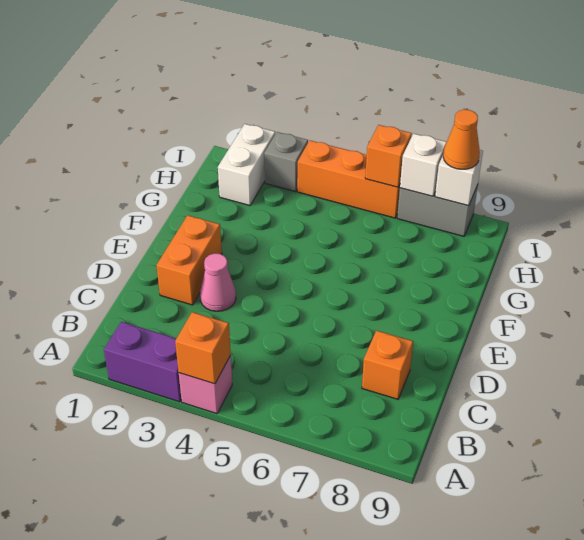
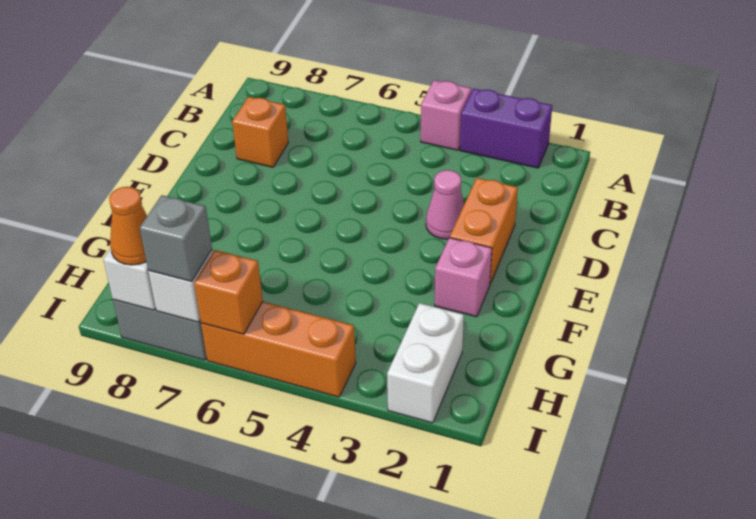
orange brick A4 level 2 -> none
none -> pink brick F2 level 1
grey brick I3 level 1 -> grey brick I7 level 3

